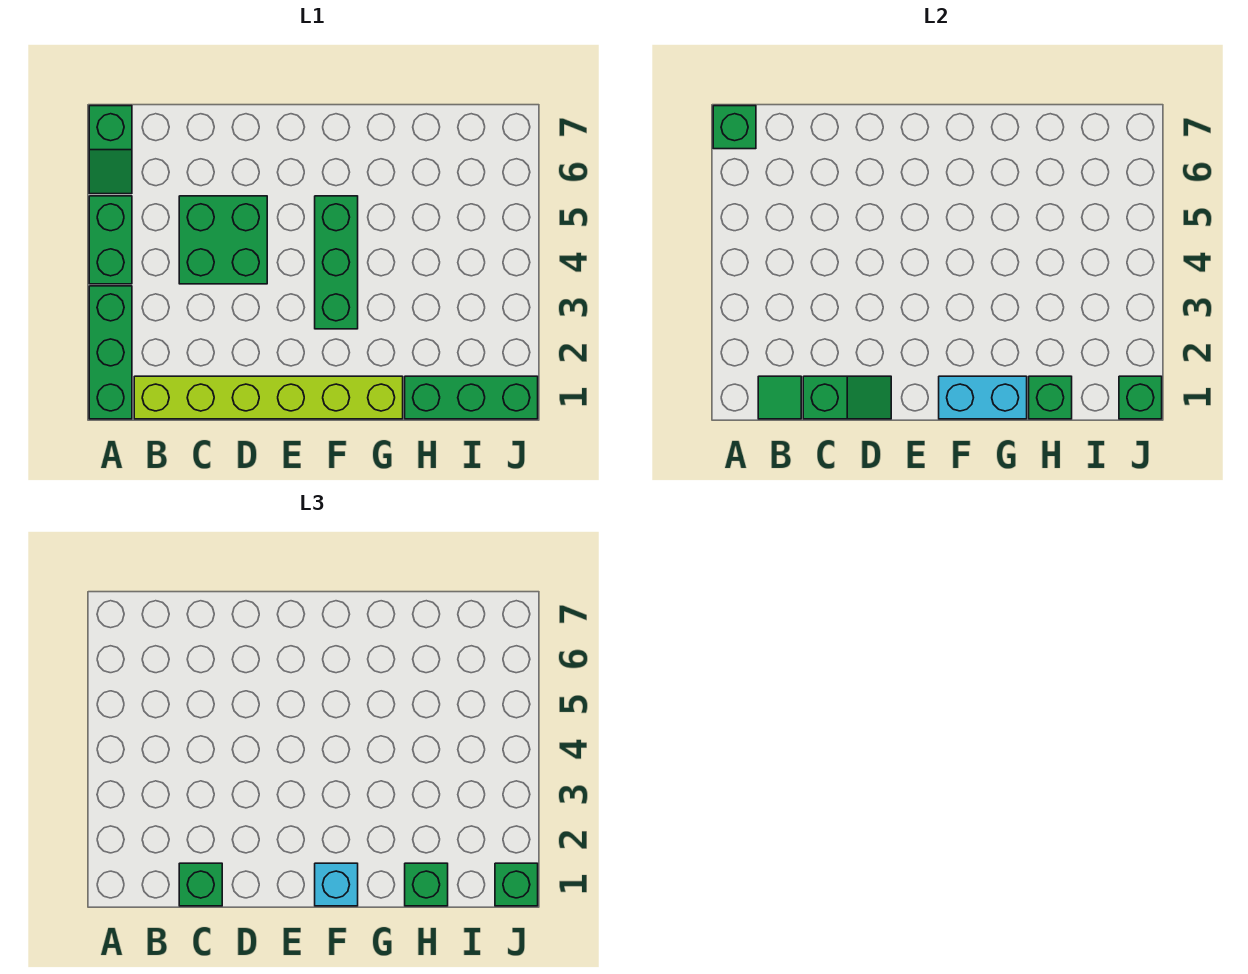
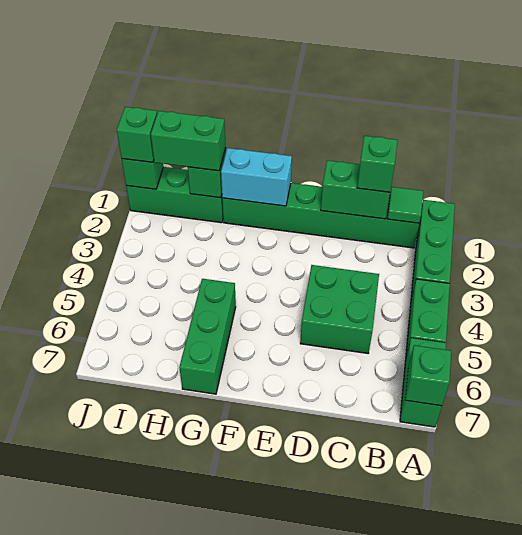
green slope A6:A7 level 1 top 7 -> green brick A6:A7 level 1
lime brick B1:G1 level 1 -> green brick B1:G1 level 1
green slope C1:D1 level 2 top C -> green brick C1:D1 level 2
cyan brick F1 level 3 -> none
green brick F3:F5 level 1 -> green brick G5:G7 level 1
green brick H1 level 3 -> green brick H1:I1 level 3

